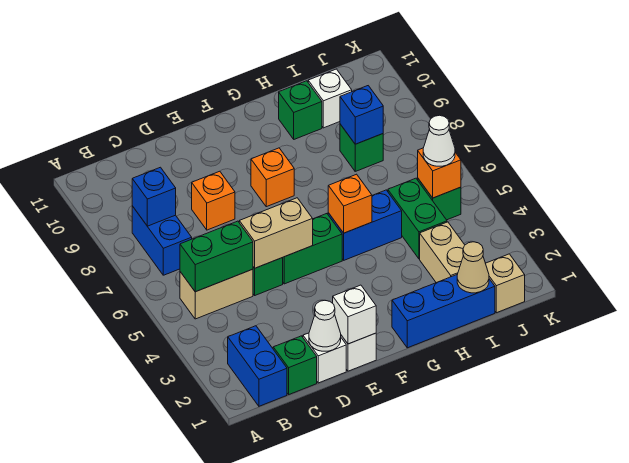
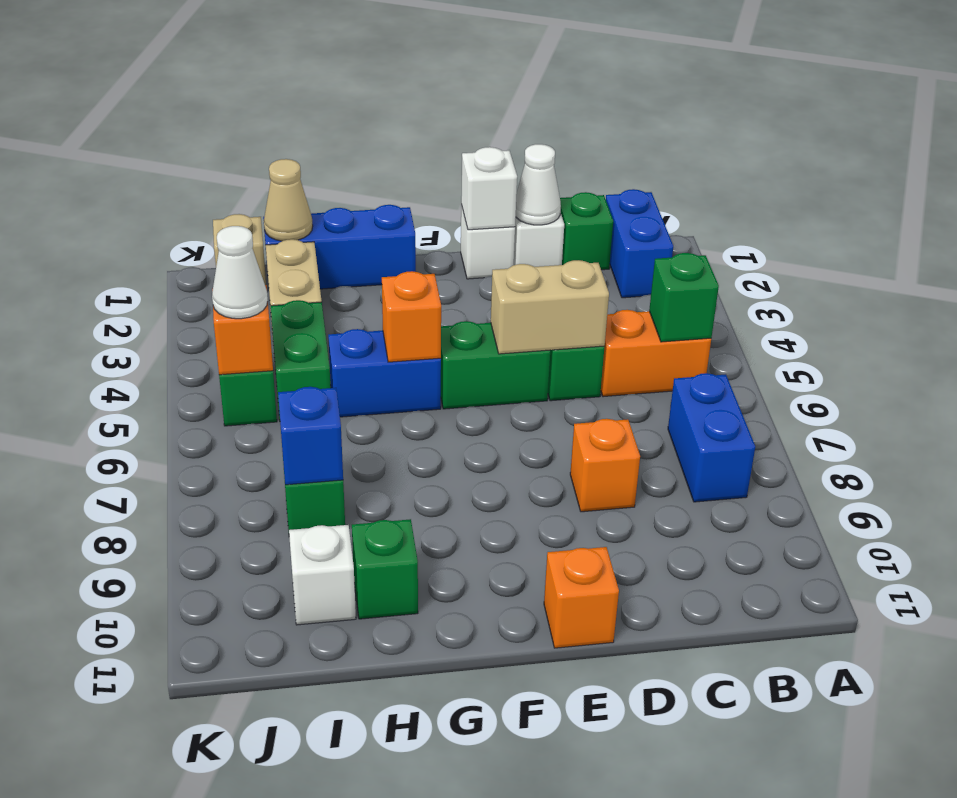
tan brick B5:C5 level 1 -> orange brick B5:C5 level 1
green brick B5:C5 level 2 -> green brick B5 level 2
blue brick B8 level 2 -> none
orange brick F8 level 1 -> orange brick E11 level 1

